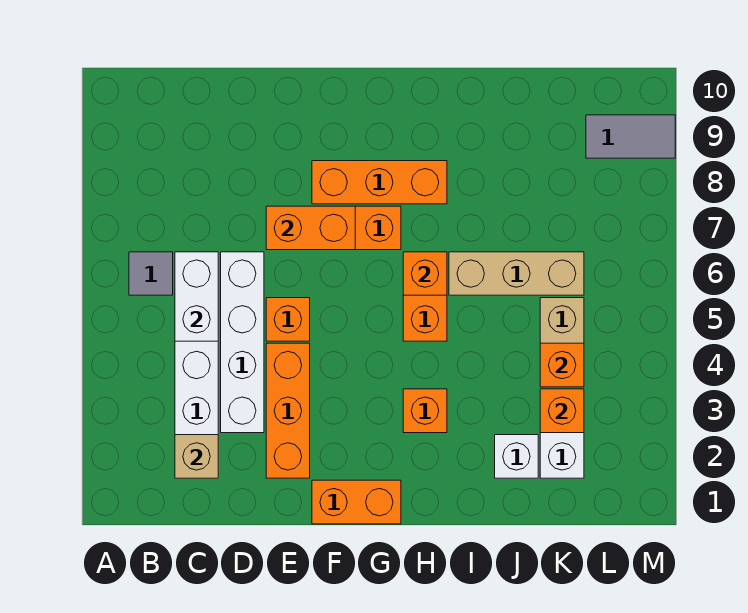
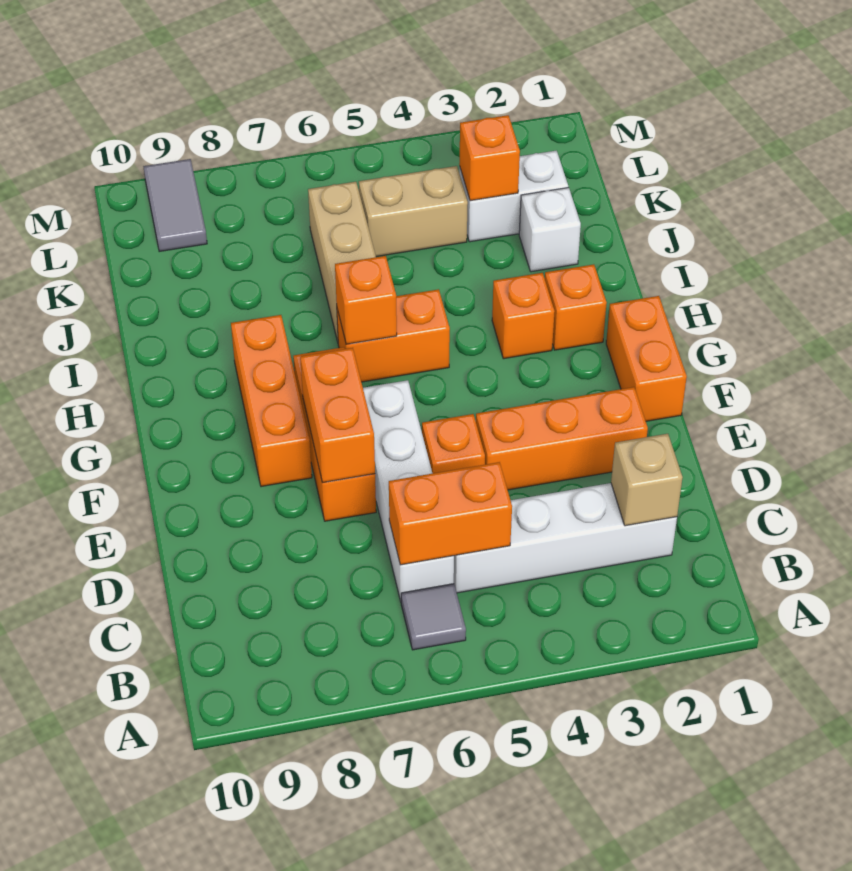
white brick C5:C6 level 2 -> orange brick C5:C6 level 2
white brick D3:D6 level 1 -> white brick C6:F6 level 1
orange brick K4 level 2 -> orange brick H2 level 1

